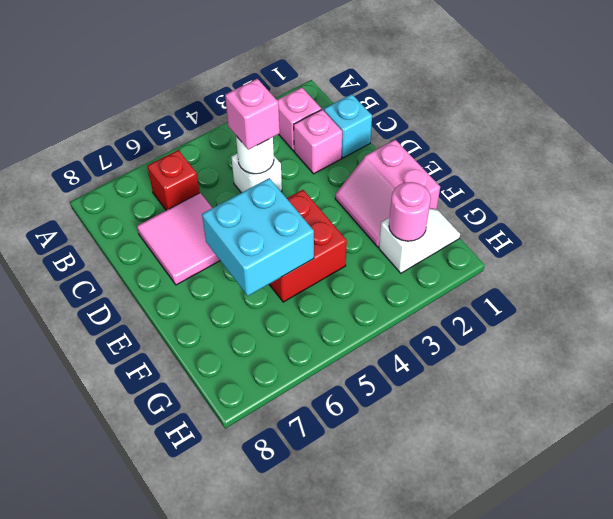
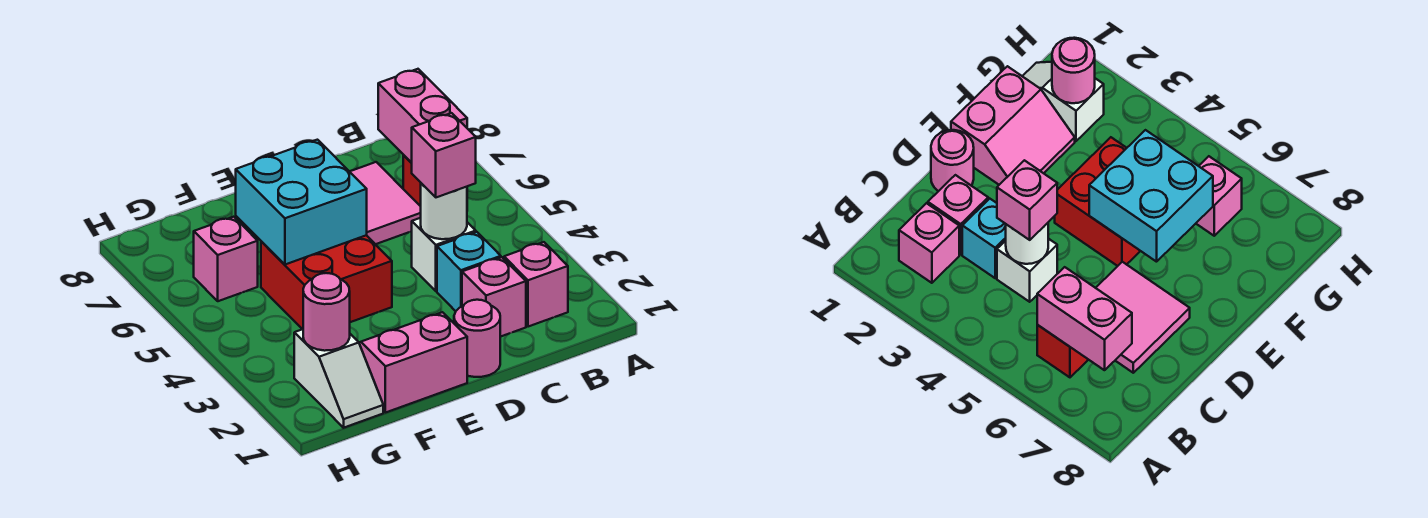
none -> pink brick B6:B7 level 2
cyan brick C1 level 1 -> cyan brick C3 level 1
none -> pink round brick D1 level 1
none -> pink brick G6 level 1

